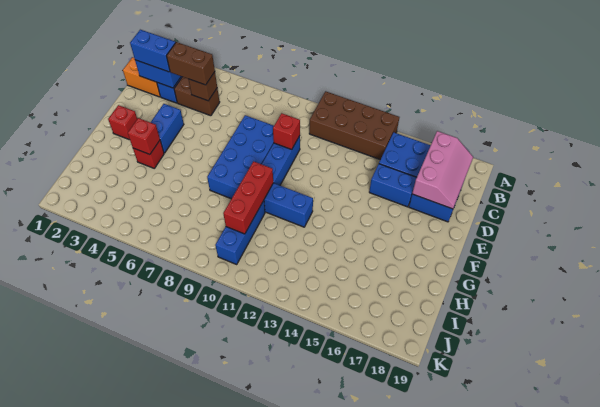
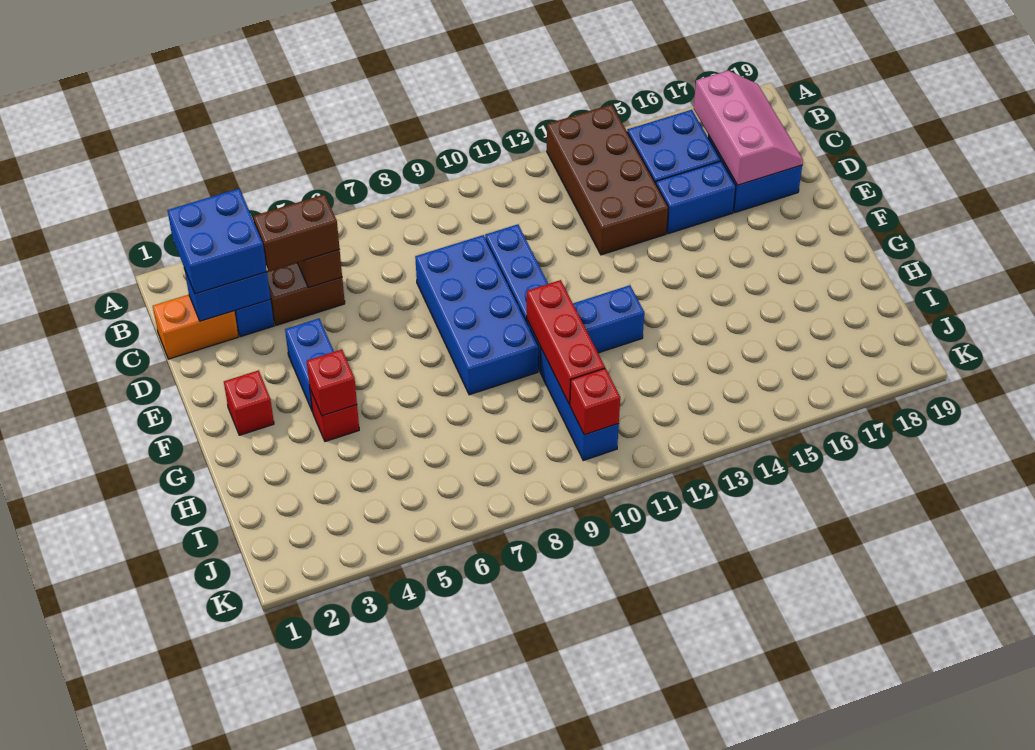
brown brick A11:B14 level 1 -> brown brick A13:D14 level 1
blue brick C2:C3 level 3 -> blue brick B2:C3 level 3
red brick D10 level 2 -> red brick J10 level 2

